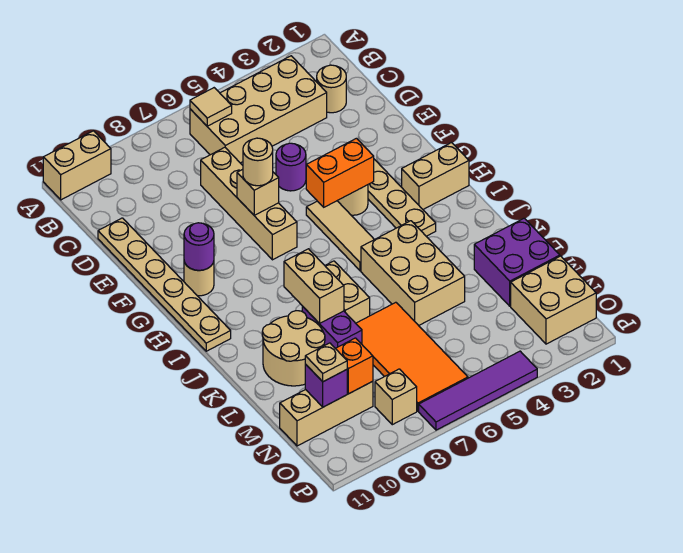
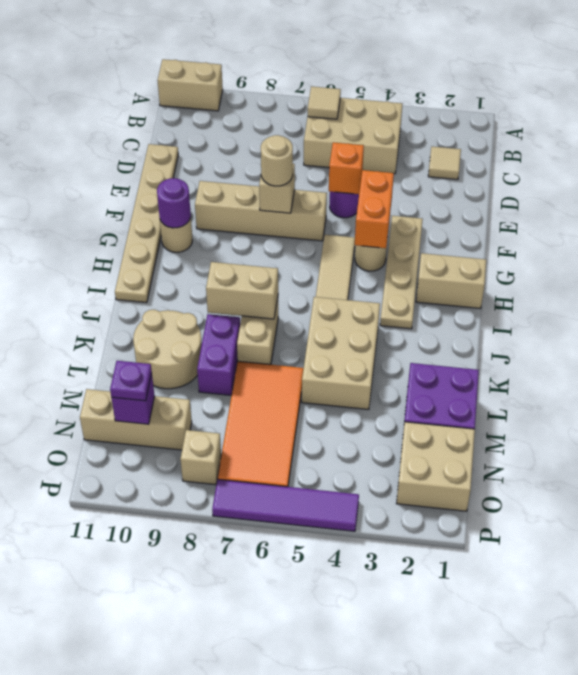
tan brick B3:C6 level 1 -> tan brick B4:C6 level 1
tan round brick C2 level 1 -> tan tile C2 level 1
tan brick D7:G7 level 1 -> tan brick F6:F9 level 1
orange brick G4:G5 level 2 -> orange brick F4:G4 level 2
tan brick J8:K8 level 2 -> tan brick J7:J8 level 2
orange brick N9 level 2 -> orange brick E5 level 2
tan plate N10 level 3 -> purple plate N10 level 3

